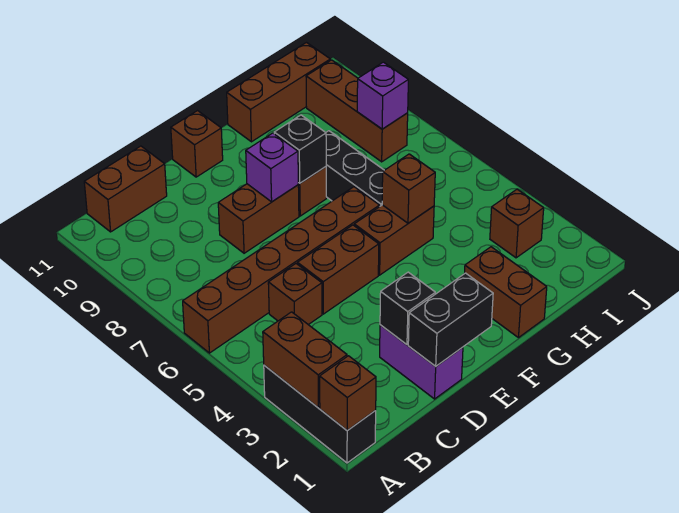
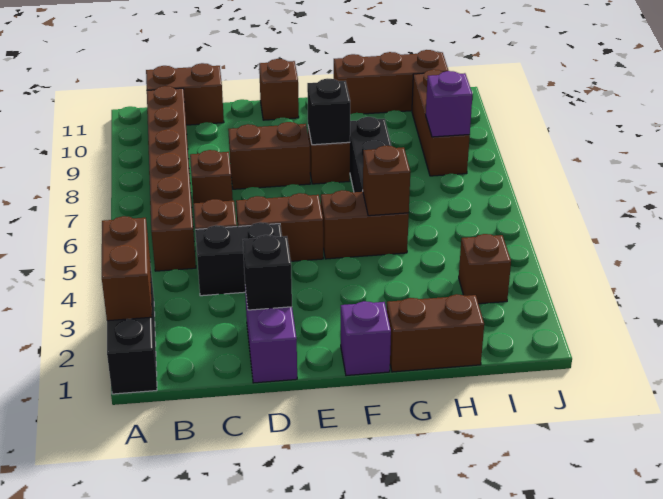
brown brick A1 level 2 -> brown brick C7 level 1
brown brick A6:F6 level 1 -> brown brick B5:B10 level 1
black brick D1:E1 level 2 -> black brick C4:D4 level 1
purple brick E8 level 2 -> purple brick F1 level 1
brown brick G1:G2 level 1 -> brown brick G1:H1 level 1

